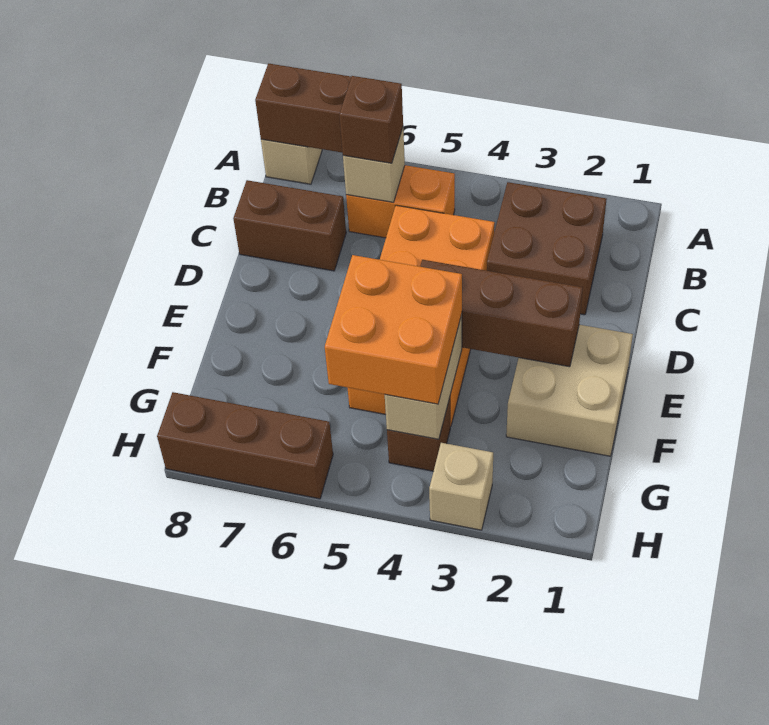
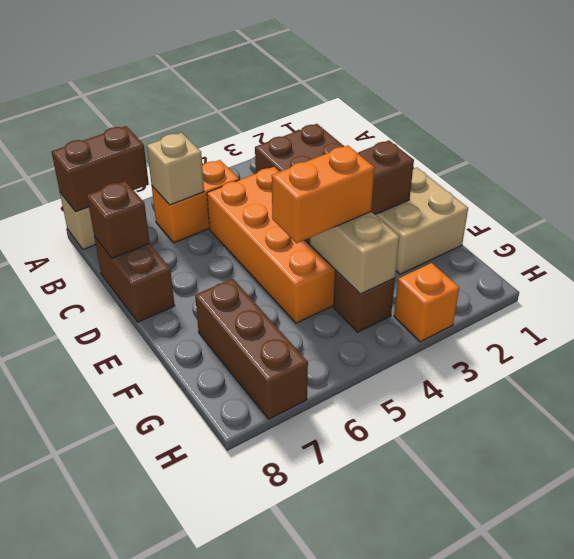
brown brick B6 level 3 -> brown brick C8 level 2
brown brick C7:C8 level 1 -> brown brick C8:D8 level 1
orange brick F4:G5 level 3 -> orange brick F4:F5 level 3
tan brick H3 level 1 -> orange brick H3 level 1
brown brick H6:H8 level 1 -> brown brick F7:H7 level 1

